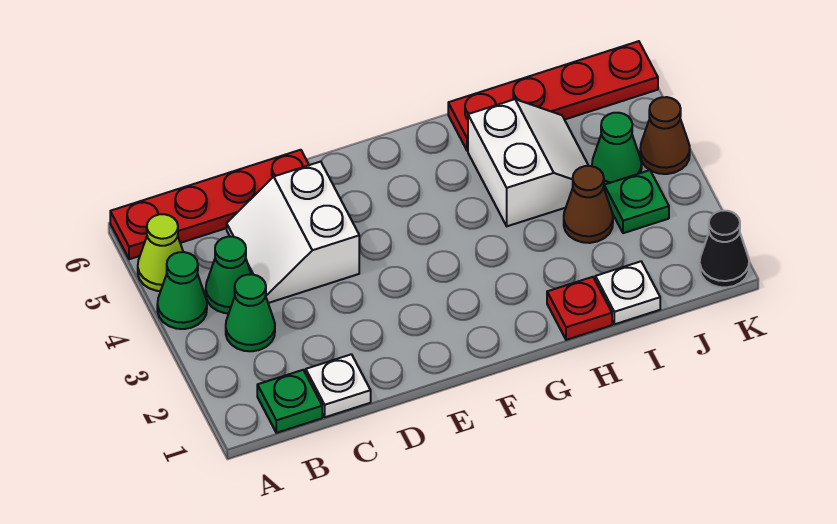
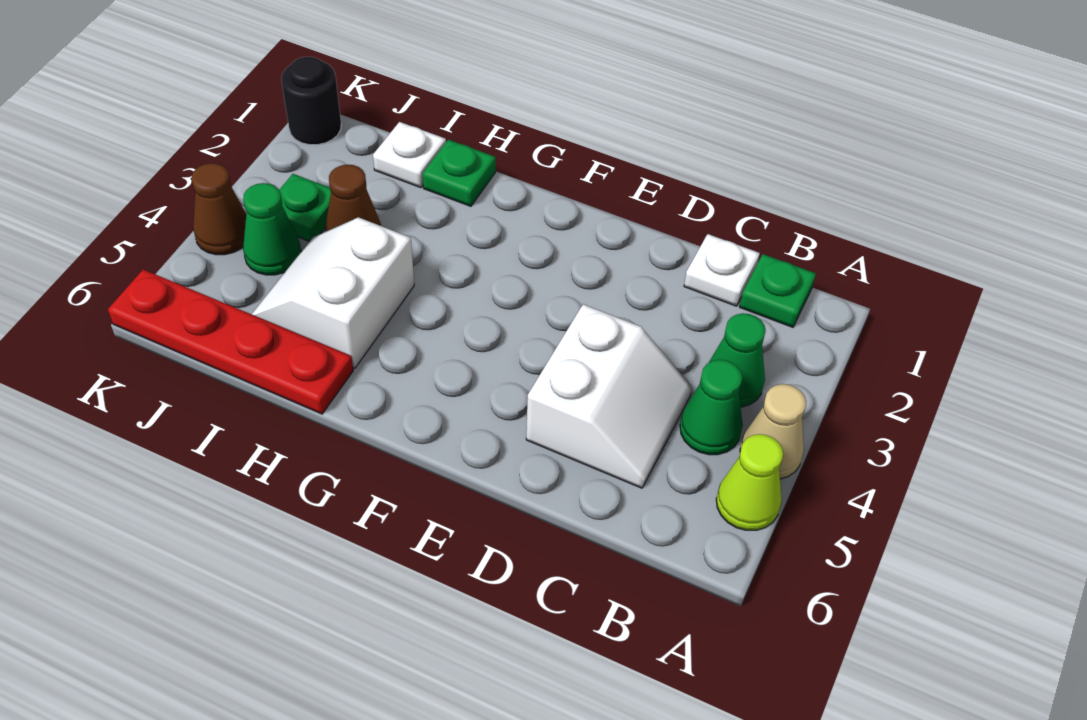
green cone A4 level 1 -> tan cone A4 level 1
red plate A6:D6 level 1 -> none
red plate H1 level 1 -> green plate H1 level 1
black cone K1 level 1 -> black round brick K1 level 1

